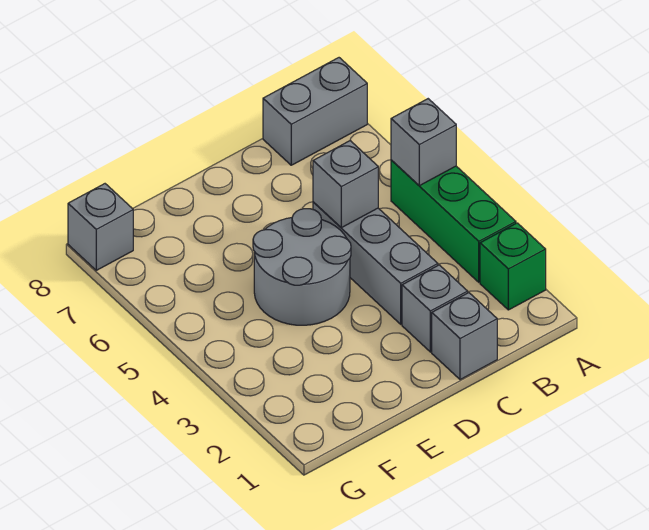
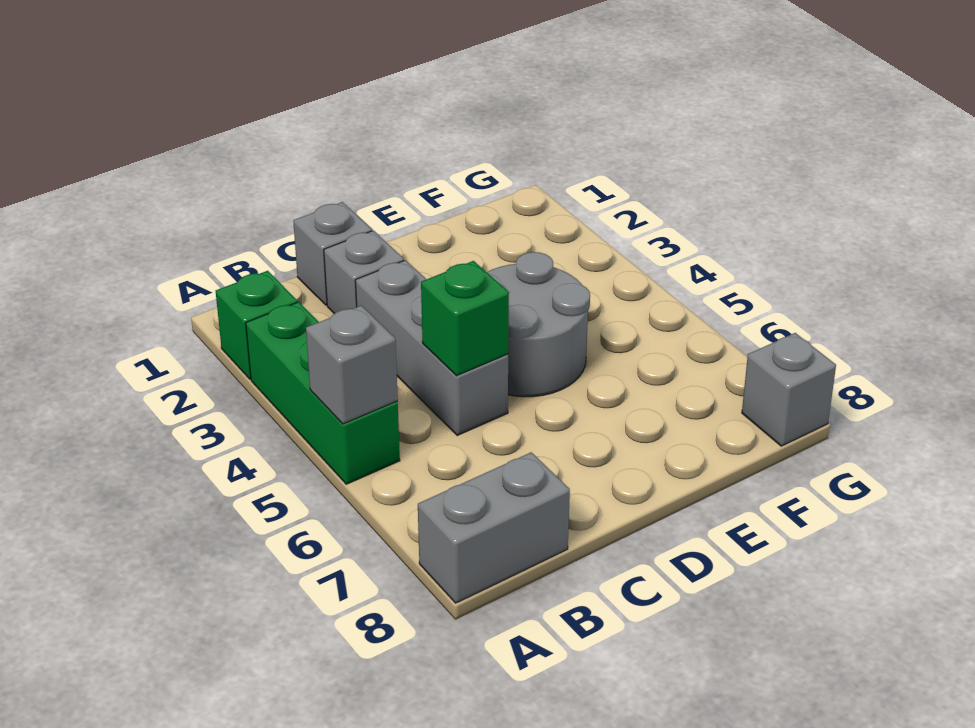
grey brick C5 level 2 -> green brick C5 level 2

